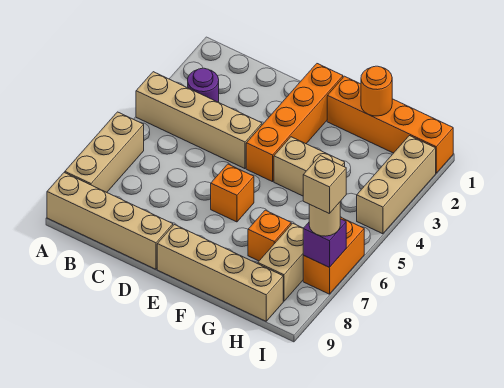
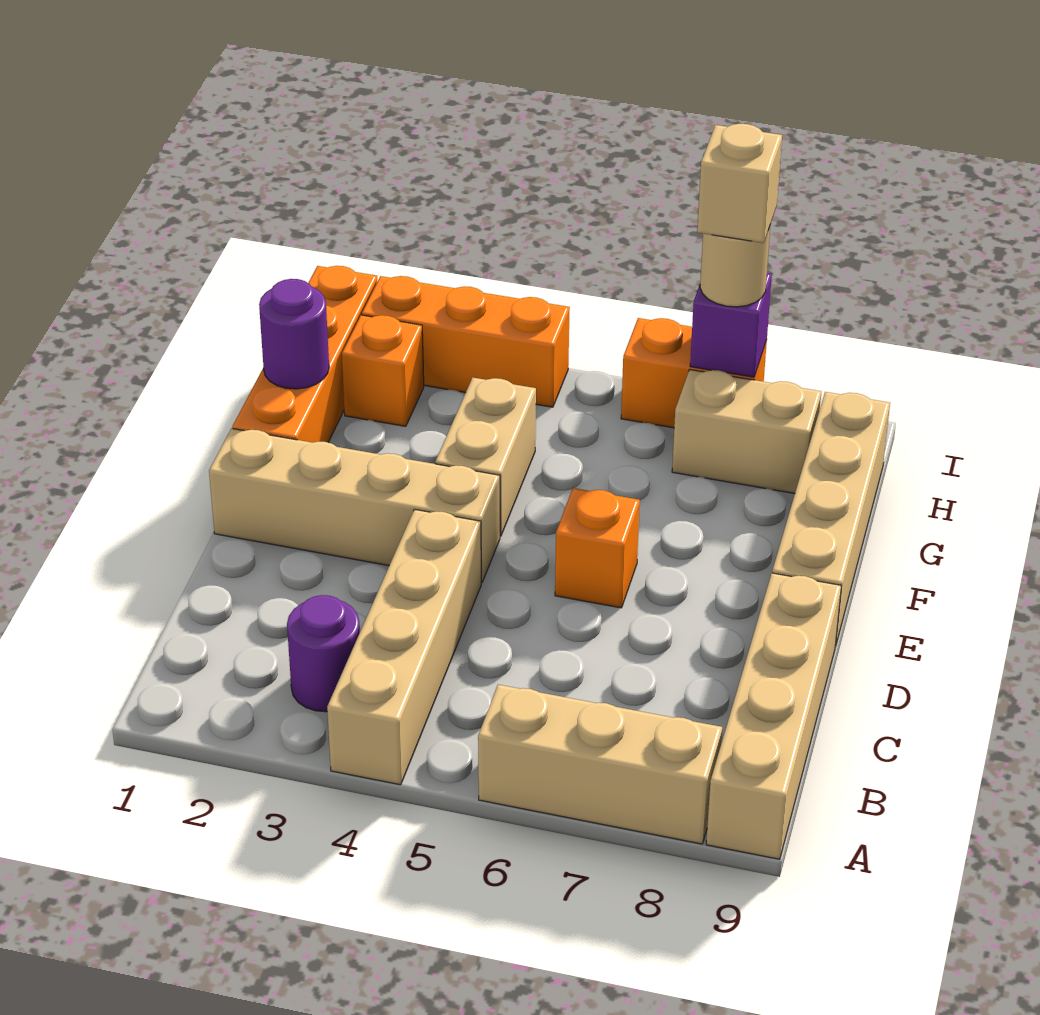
orange brick E1:E4 level 1 -> tan brick E1:E4 level 1
orange round brick G1 level 2 -> purple round brick G1 level 2
orange brick G7 level 1 -> orange brick H2 level 1
tan brick I2:I4 level 1 -> orange brick I2:I4 level 1

